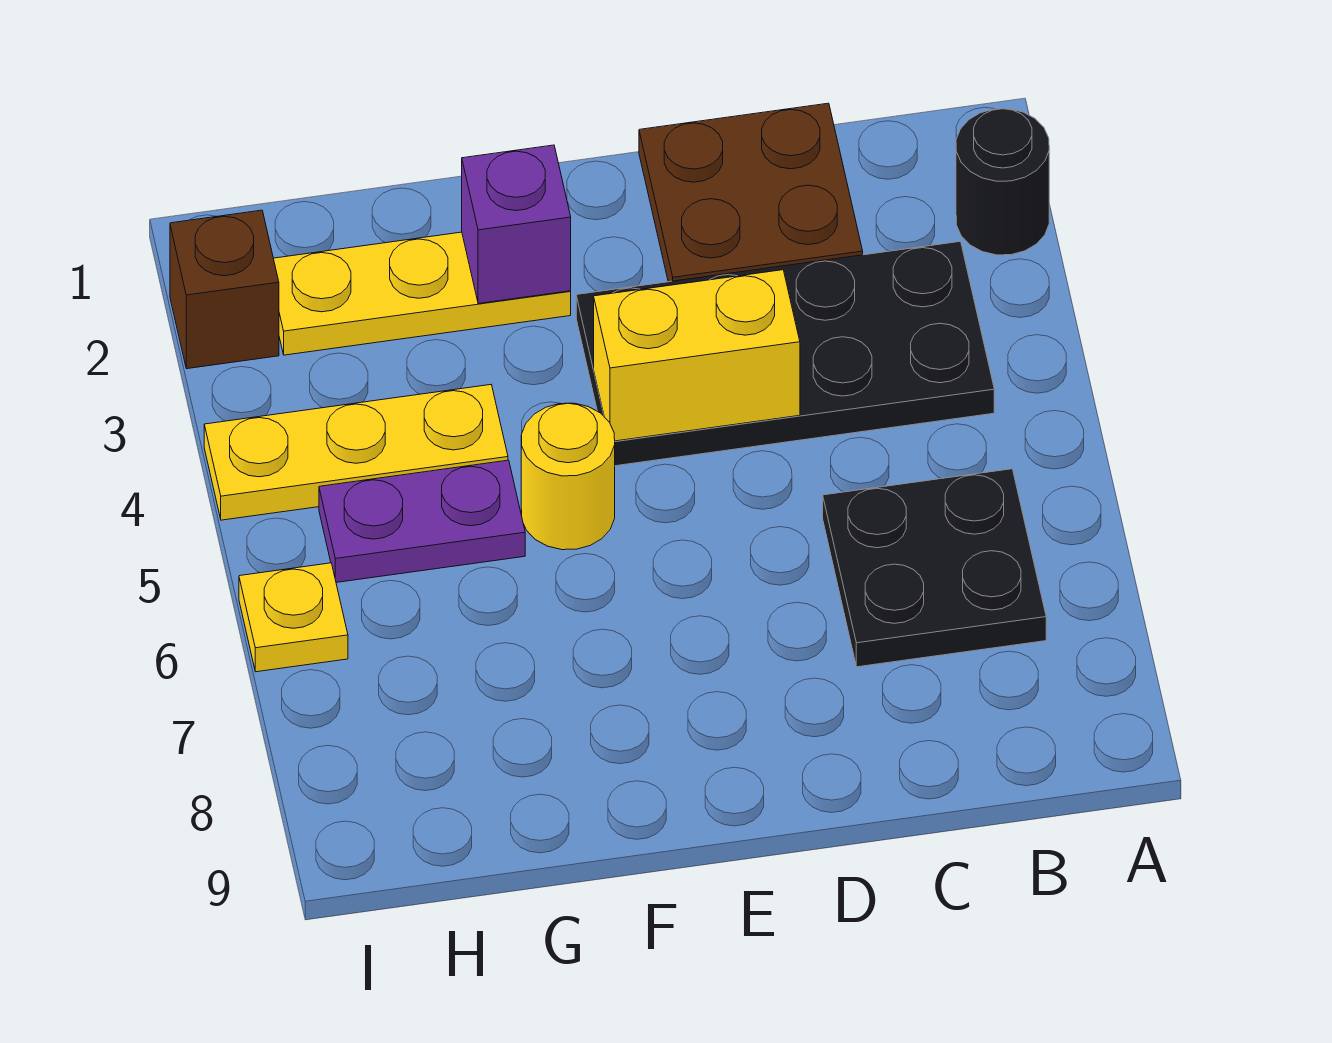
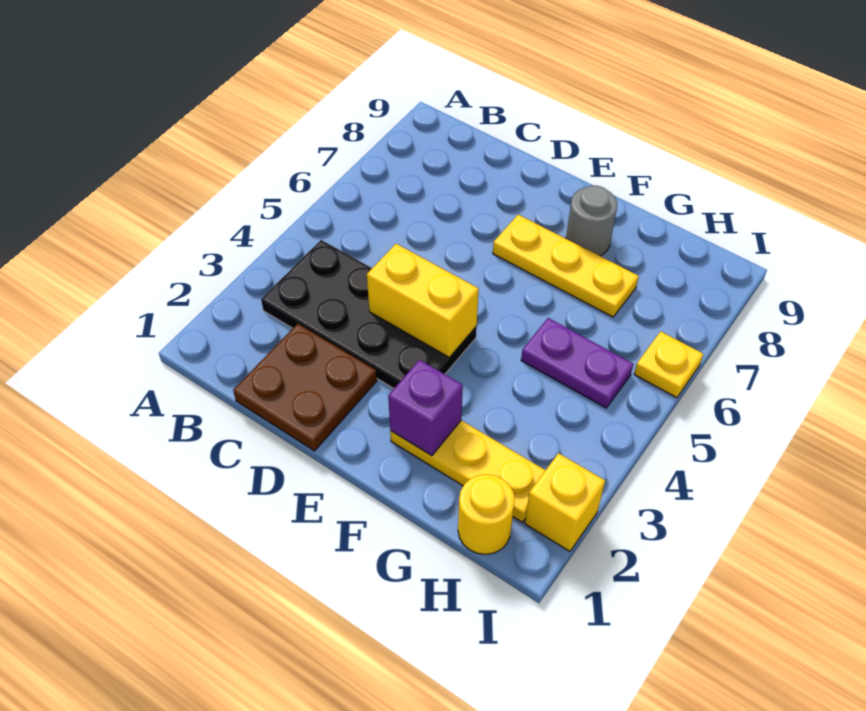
black round brick A2 level 1 -> none
black plate B6:C7 level 1 -> none
yellow round brick F5 level 1 -> yellow round brick H1 level 1
none -> grey round brick F8 level 1
yellow plate G4:I4 level 1 -> yellow plate E7:G7 level 1
brown brick I2 level 1 -> yellow brick I2 level 1

